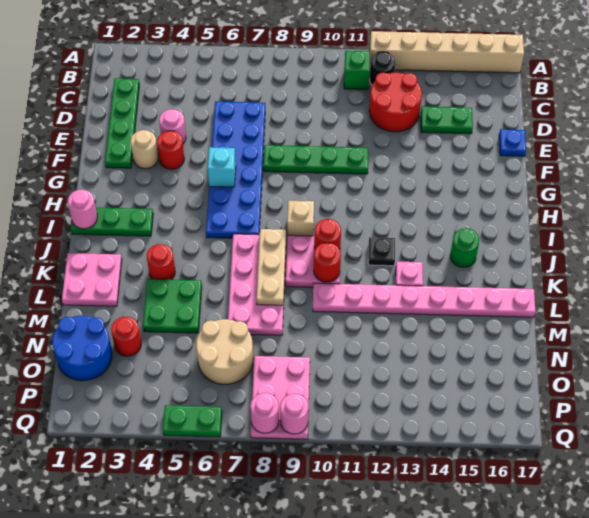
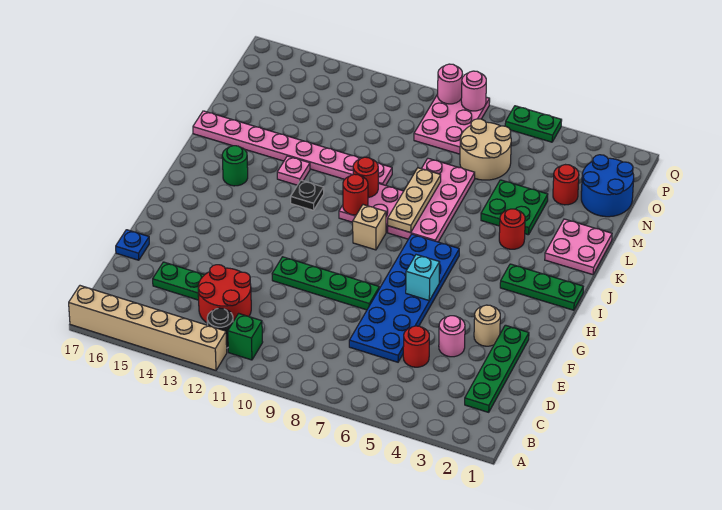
red round brick F4 level 1 -> red round brick D5 level 1
pink round brick I1 level 2 -> none

